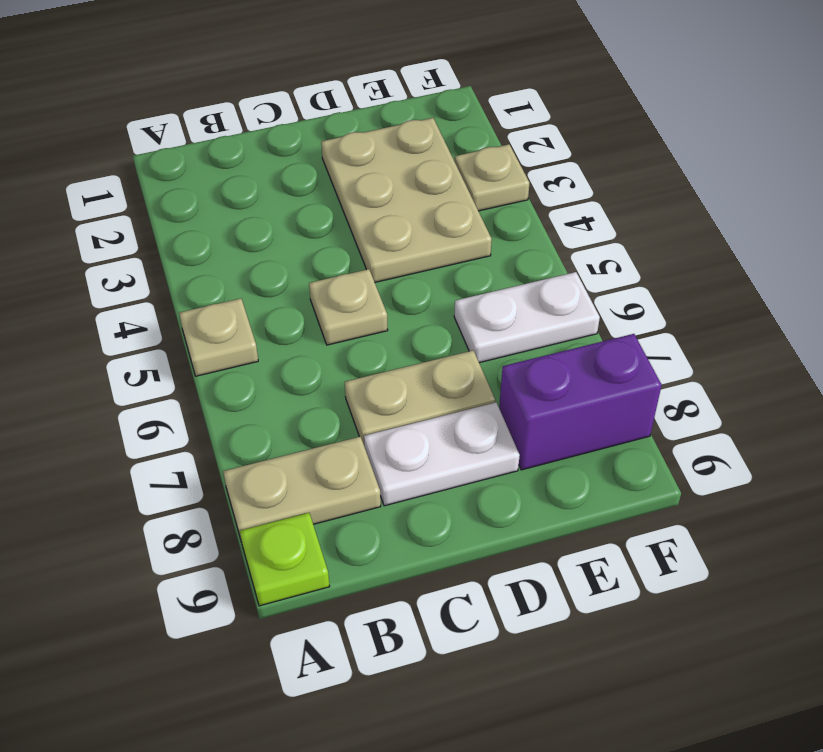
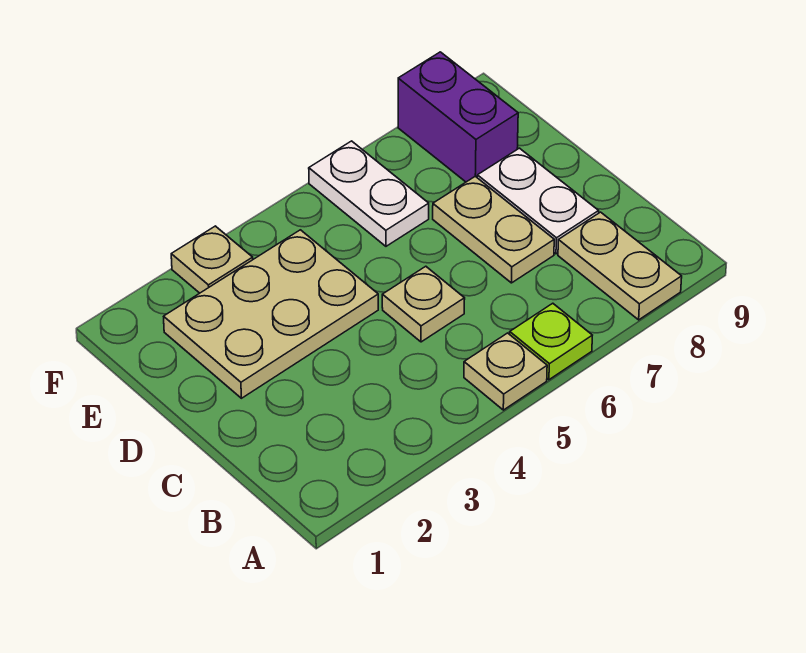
lime plate A9 level 1 -> lime plate A6 level 1

